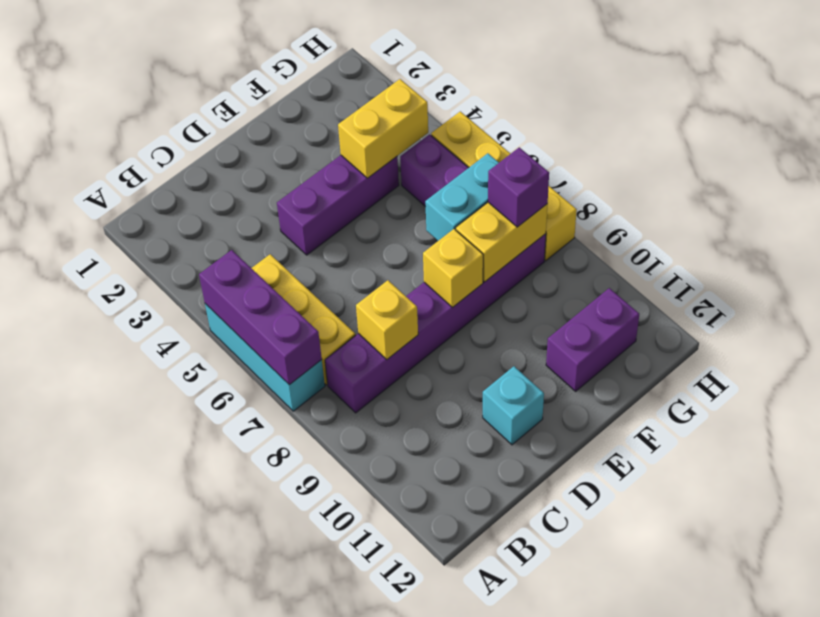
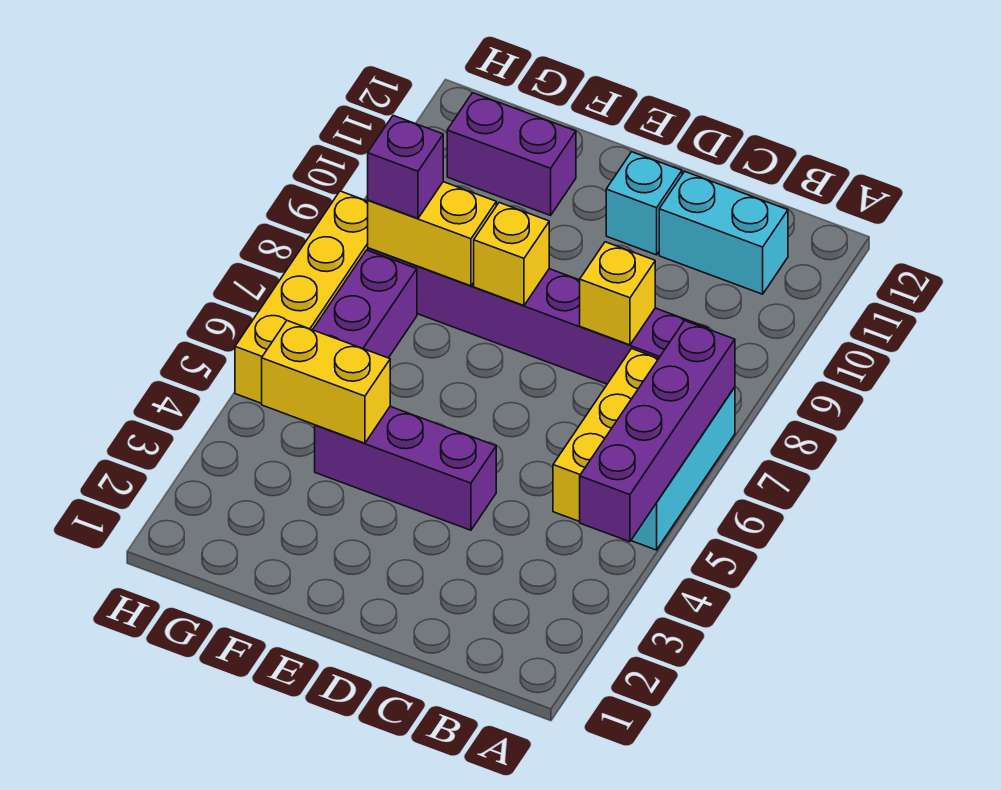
purple brick A5:A7 level 2 -> purple brick A4:A7 level 2
cyan brick F7:G7 level 2 -> cyan brick B11:C11 level 1

